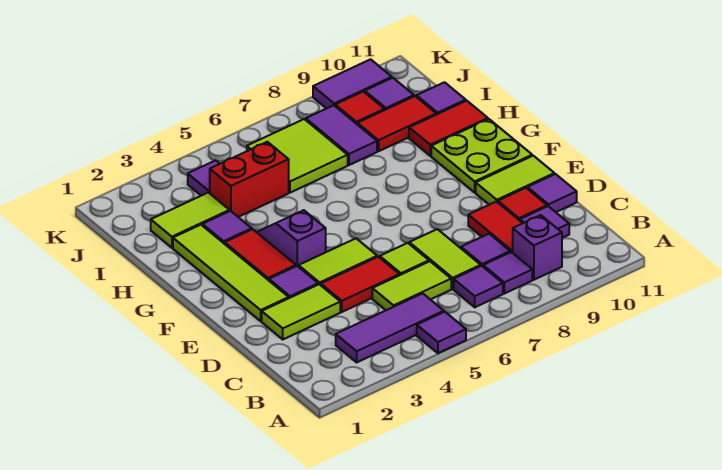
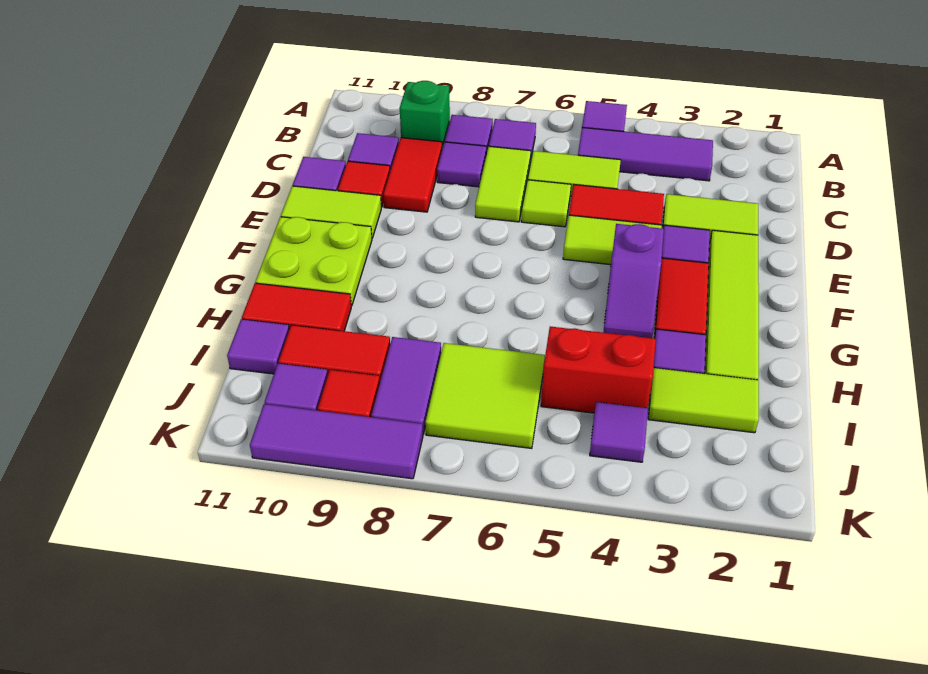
purple brick B9 level 1 -> green brick B9 level 1
purple tile K9:K10 level 1 -> purple tile K8:K10 level 1

